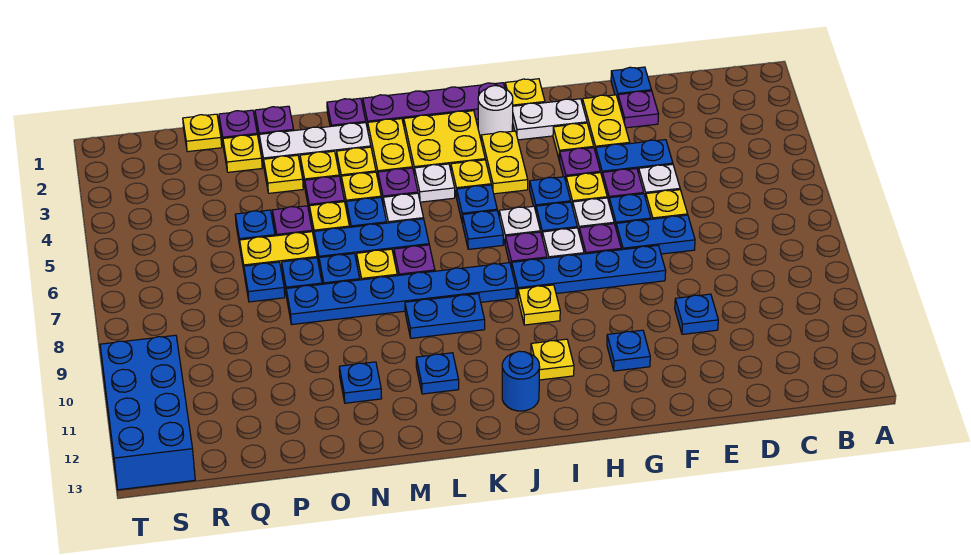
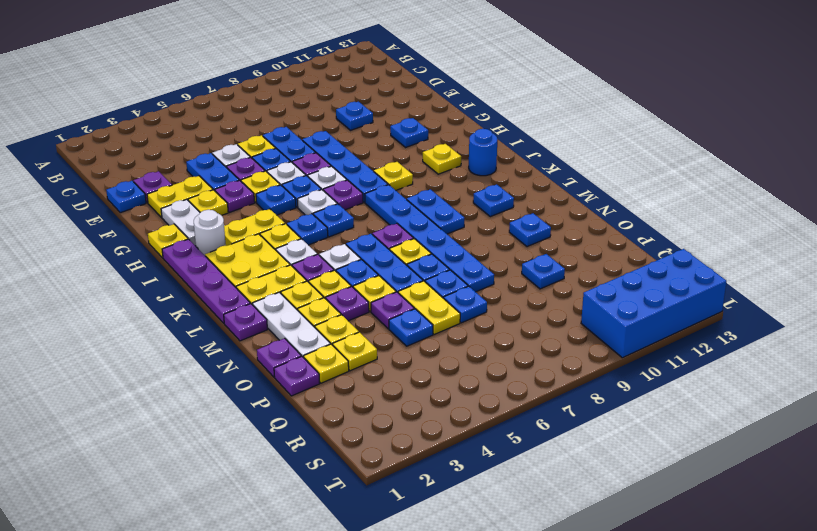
none -> blue plate P10 level 1
yellow plate Q1 level 1 -> yellow plate P3 level 1

